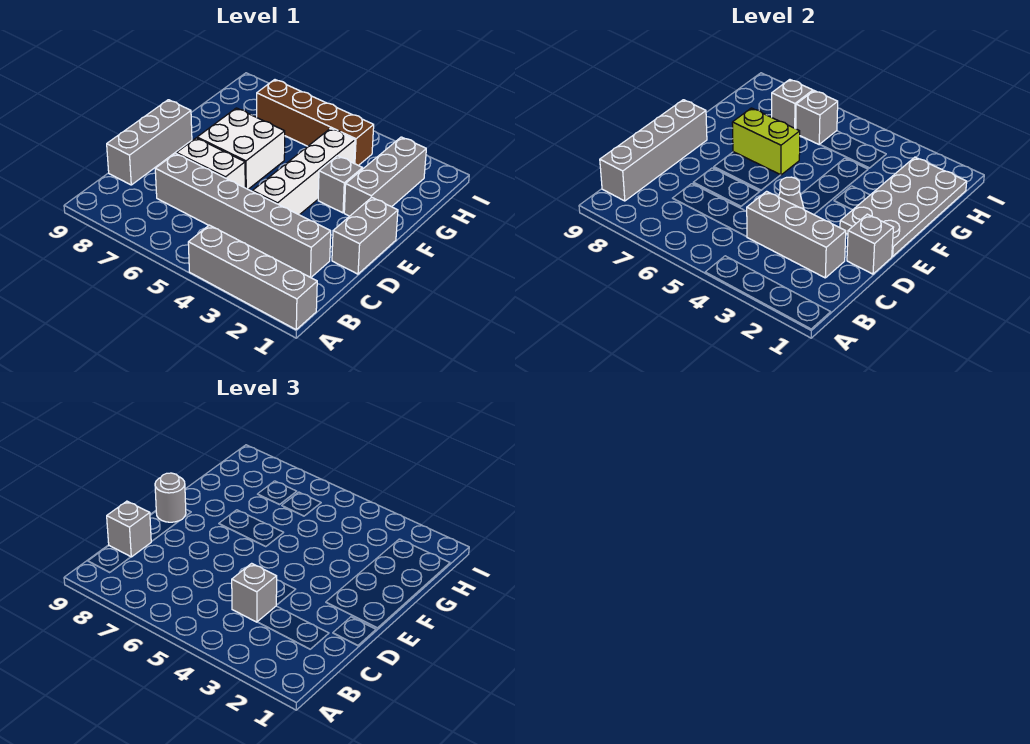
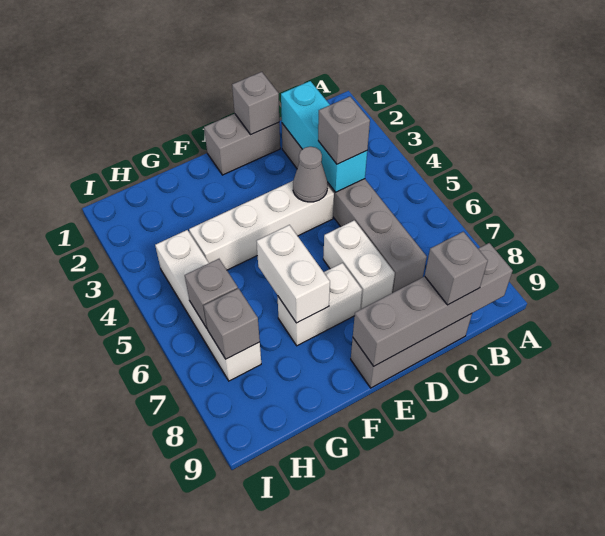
grey brick A1:A4 level 1 -> none
grey brick C2:C4 level 2 -> cyan brick C2:C4 level 2
grey plate E1:H2 level 2 -> none
white brick E6:F7 level 1 -> white brick E7:F7 level 1
grey round brick E9 level 3 -> none
grey brick F2:H2 level 1 -> none
grey brick F3 level 1 -> none
lime brick F6:F7 level 2 -> white brick F6:F7 level 2
brown brick H4:H7 level 1 -> white brick H4:H7 level 1

